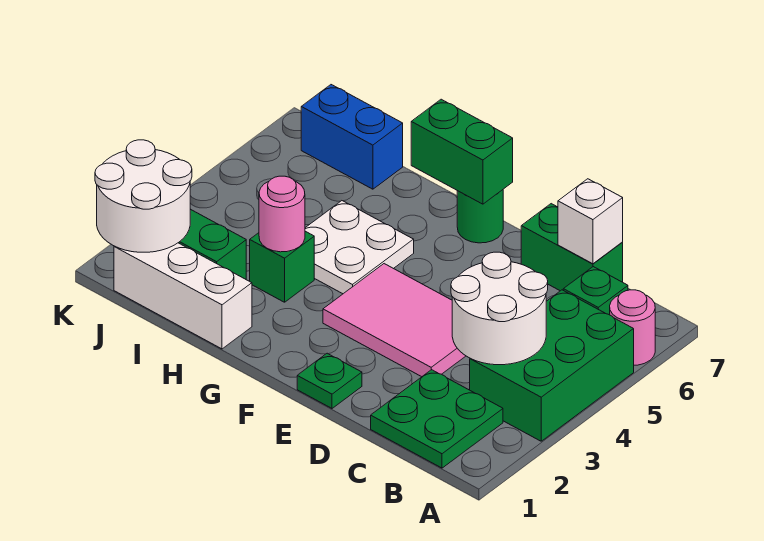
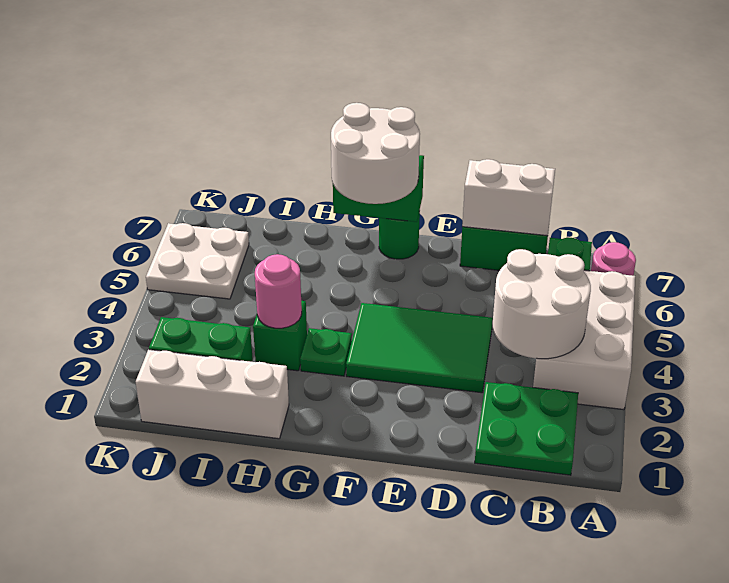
green brick A3:B5 level 1 -> white brick A3:B5 level 1
white brick C7 level 2 -> white brick C7:D7 level 2
pink tile D3:F4 level 1 -> green tile D3:F4 level 1
green plate E1 level 1 -> green plate G3 level 1
white plate G4:H5 level 1 -> white plate J5:K6 level 1
blue brick I7:J7 level 1 -> none
white round brick J1:K2 level 2 -> white round brick F6:G7 level 3

